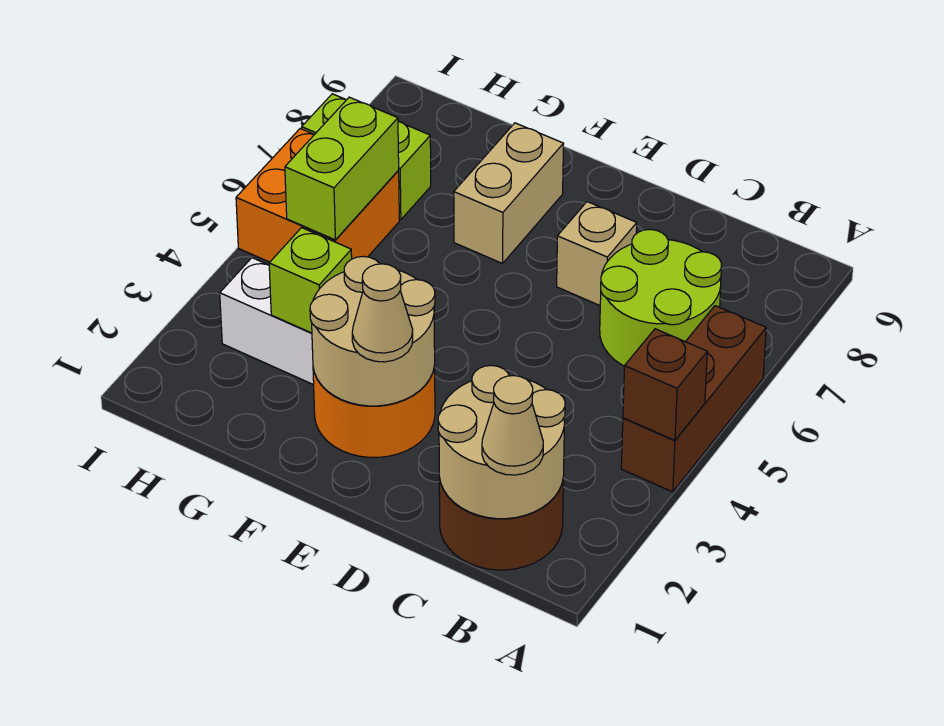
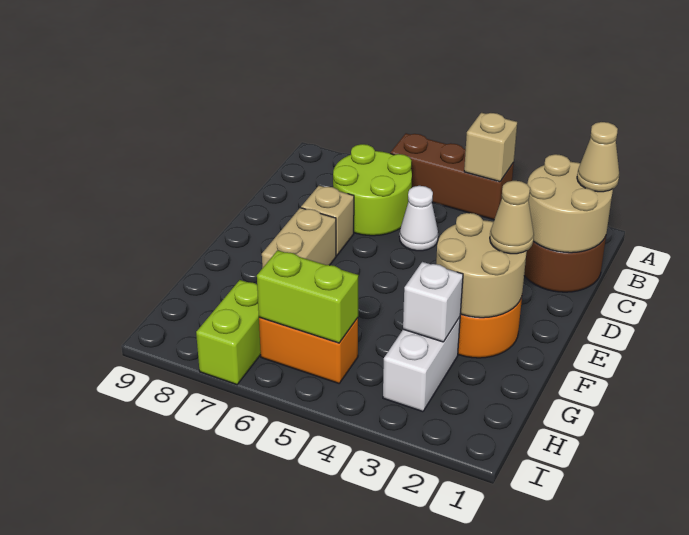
brown brick A4 level 2 -> tan brick A4 level 2
none -> white cone C5 level 1
tan brick F7:F8 level 1 -> tan brick E7:F7 level 1
lime brick G3 level 2 -> white brick G3 level 2
orange brick H5:I6 level 1 -> orange brick H5:H6 level 1

